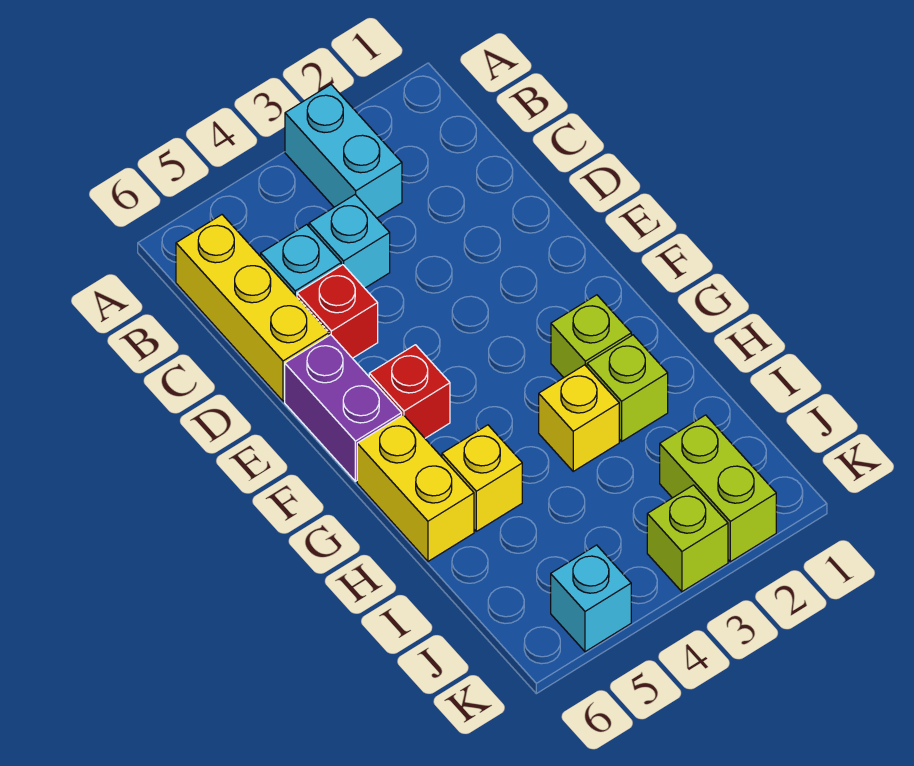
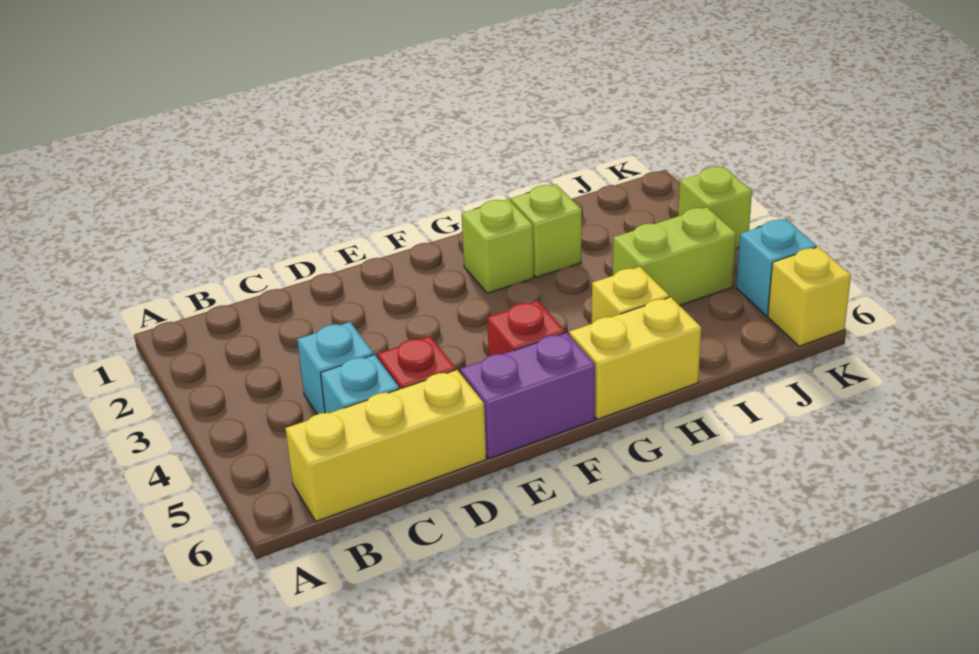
cyan brick A3:B3 level 1 -> none
yellow brick H3 level 1 -> yellow brick K6 level 1
lime brick J2:K2 level 1 -> lime brick I4:J4 level 1

